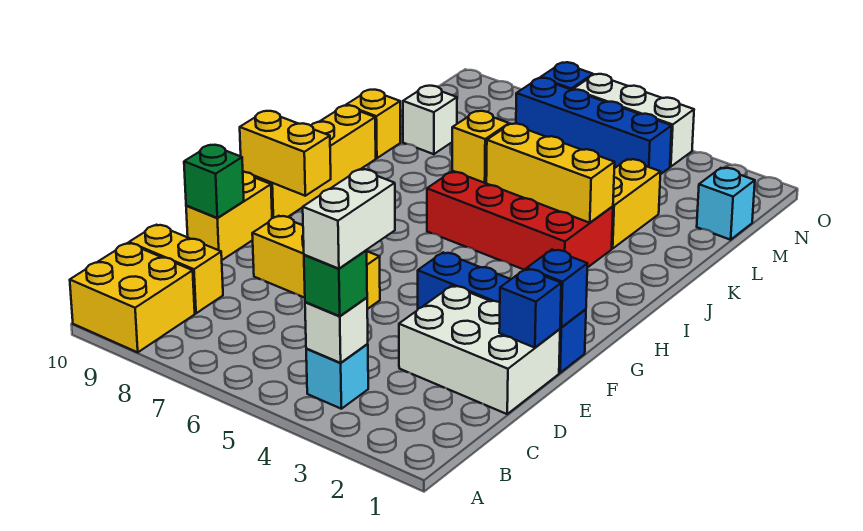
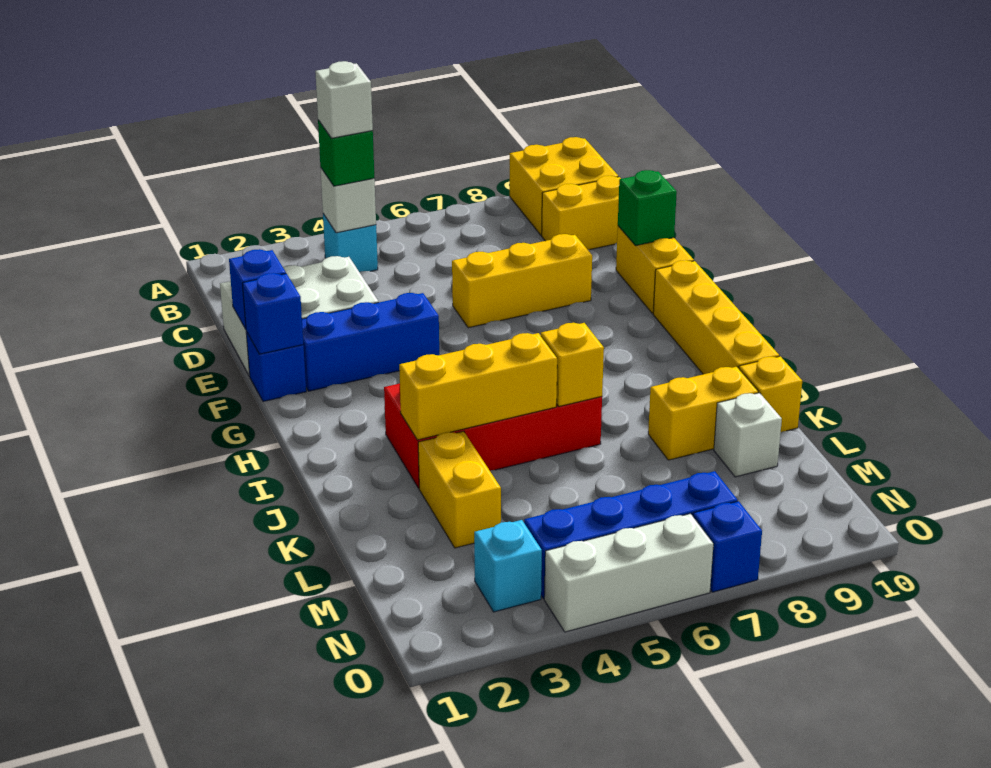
white brick B4:C4 level 4 -> white brick B4 level 4
yellow brick G9:G10 level 2 -> yellow brick K8:K9 level 1
cyan brick M1 level 1 -> cyan brick N3 level 1

